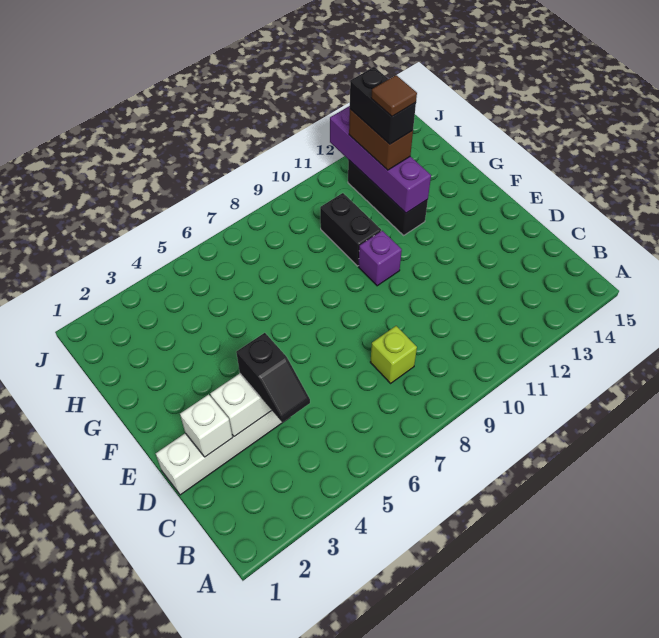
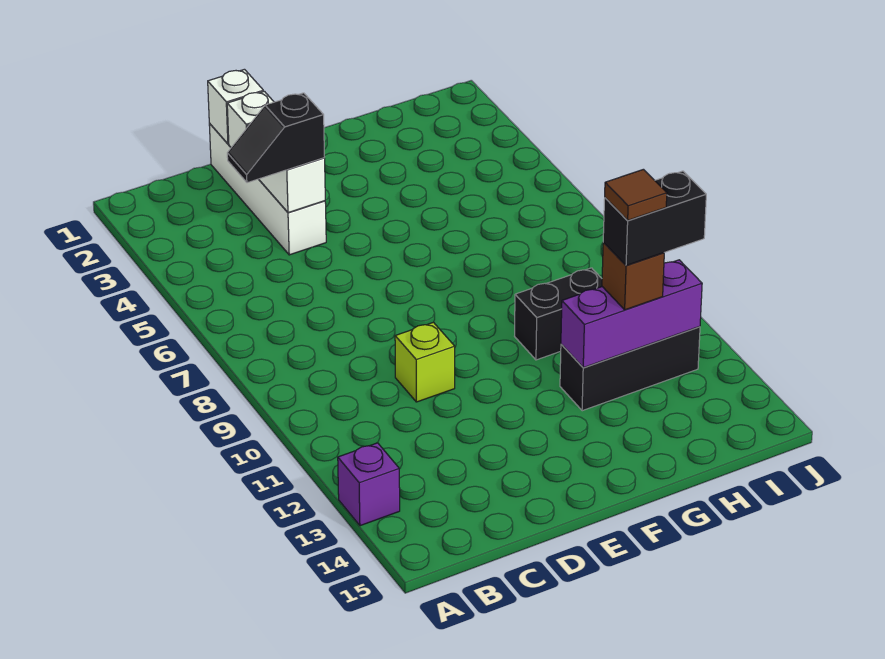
lime brick C8 level 1 -> lime brick D10 level 1
none -> white brick D1 level 2
purple brick F10 level 1 -> purple brick A13 level 1
purple brick G12:J12 level 2 -> purple brick G12:I12 level 2
brown brick H12:I12 level 3 -> brown brick H12 level 3

